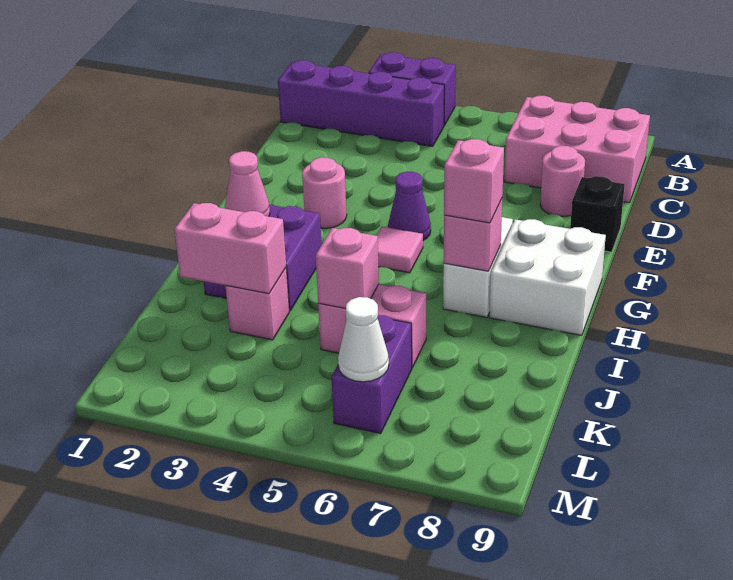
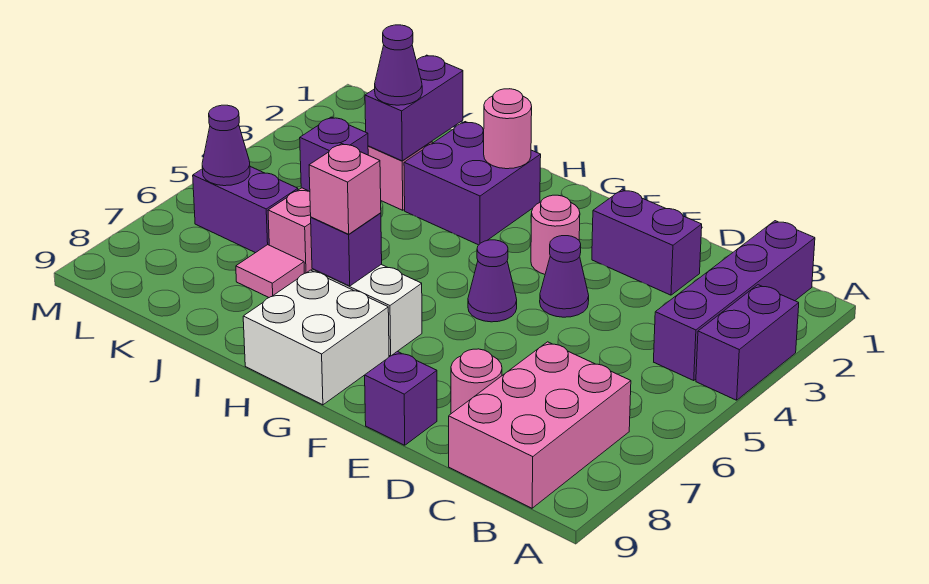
none -> purple brick D2:E2 level 1
none -> purple cone E4 level 1
black brick E9 level 1 -> purple brick E9 level 1
pink tile G5 level 1 -> pink tile J7 level 1
pink cone H2 level 2 -> pink round brick H2 level 2
pink brick H7 level 2 -> purple brick H7 level 2
pink brick J2:J3 level 2 -> purple brick J2:J3 level 2
none -> purple cone J3 level 3
pink brick J5 level 2 -> purple brick J5 level 2
white cone L6 level 2 -> purple cone L6 level 2

